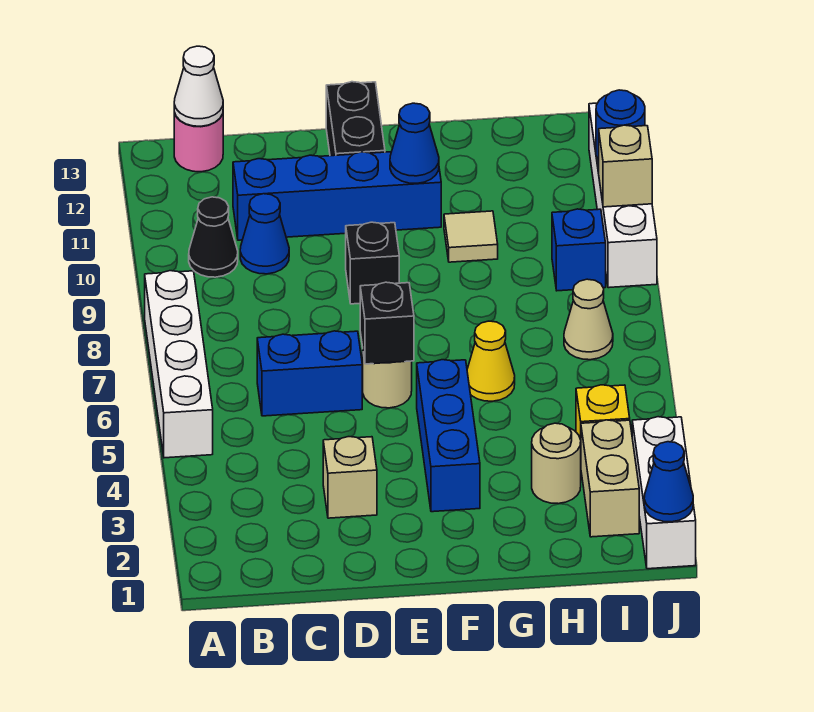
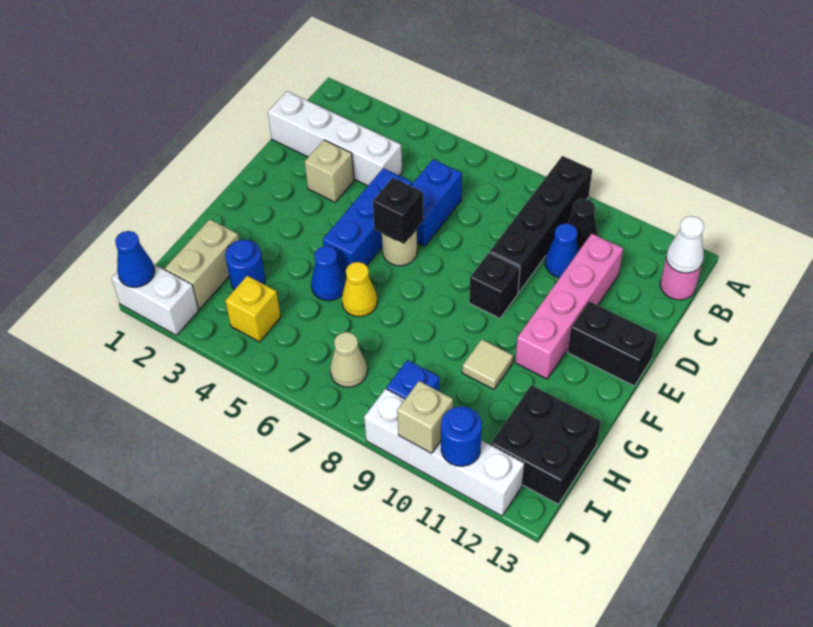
white brick A5:A8 level 1 -> white brick C1:C4 level 1
none -> black brick A9:D9 level 1
blue brick C11:F11 level 1 -> pink brick C11:F11 level 1
blue brick F3:F5 level 1 -> blue brick D5:F5 level 1
blue cone F11 level 2 -> blue cone G5 level 1
tan round brick H3 level 1 -> blue round brick H3 level 1
none -> black brick H12:I13 level 1
tan brick I2:I3 level 1 -> tan brick H2:I2 level 1
white brick J1:J3 level 1 -> white brick J1:J2 level 1

